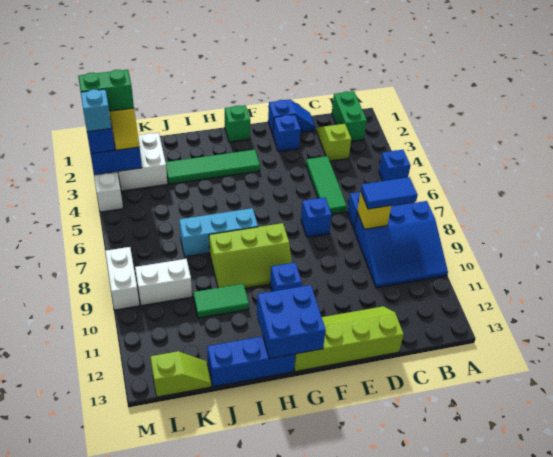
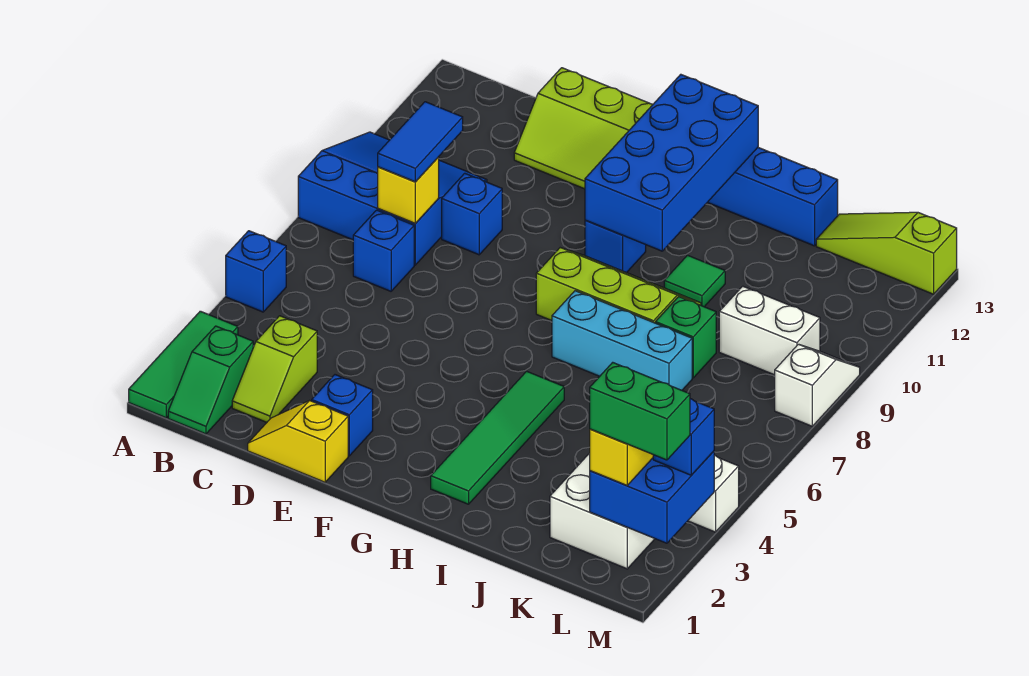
green brick B1:B2 level 1 -> green slope B1:B2 level 1 top 2
blue tile B8:C8 level 3 -> blue tile C8:C9 level 3
blue slope D1:E1 level 1 top E -> yellow slope D1:E1 level 1 top E
green tile D4:D6 level 1 -> green tile A1:A3 level 1
blue brick E7 level 1 -> blue brick D9 level 1
green brick G1 level 1 -> green brick J8 level 1
green tile G3:J3 level 1 -> green tile H2:H5 level 1
blue brick G12:H13 level 2 -> blue brick G10:H13 level 2
green tile I10:J10 level 1 -> green tile I10 level 1
lime slope K13:L13 level 1 top L -> lime slope K13:M13 level 1 top M
cyan brick M3 level 4 -> none
white brick M8:M9 level 1 -> white slope M8:M9 level 1 top 8

